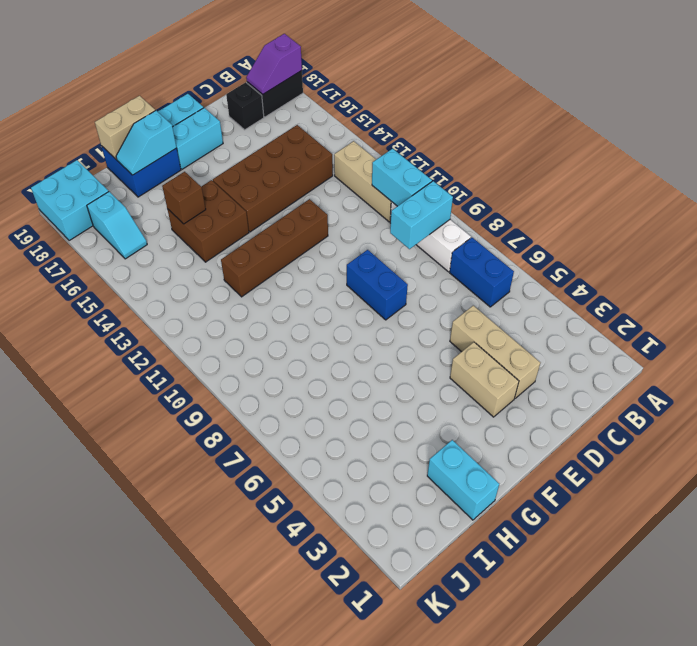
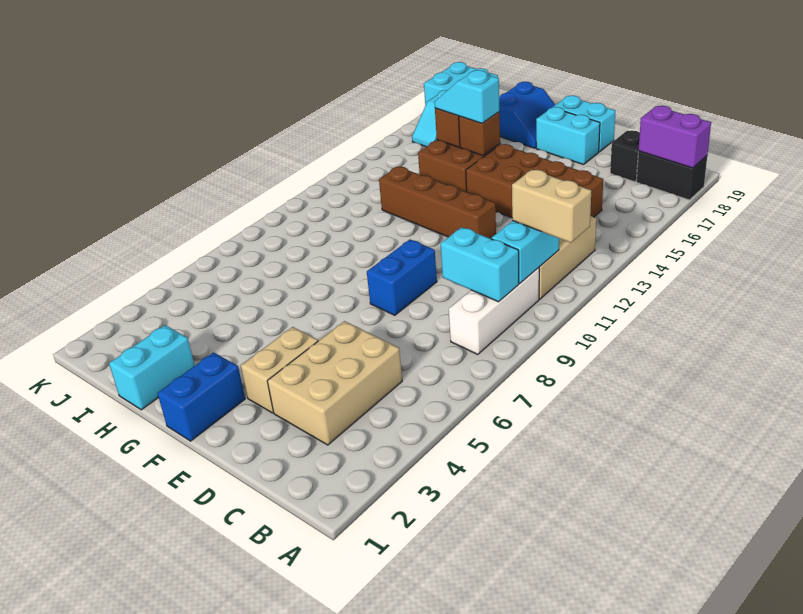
purple slope A18:B18 level 2 top A -> purple brick A18:B18 level 2
blue brick B6:B7 level 1 -> blue brick F1:F2 level 1
tan brick D3:D5 level 1 -> tan brick C3:D5 level 1
none -> brown brick G15 level 2
blue brick G18:H19 level 1 -> blue slope G18:H19 level 1 top H
cyan slope G18:H18 level 2 top G -> cyan slope G15:H15 level 3 top G
tan brick G19:H19 level 2 -> tan brick A11:B11 level 3

